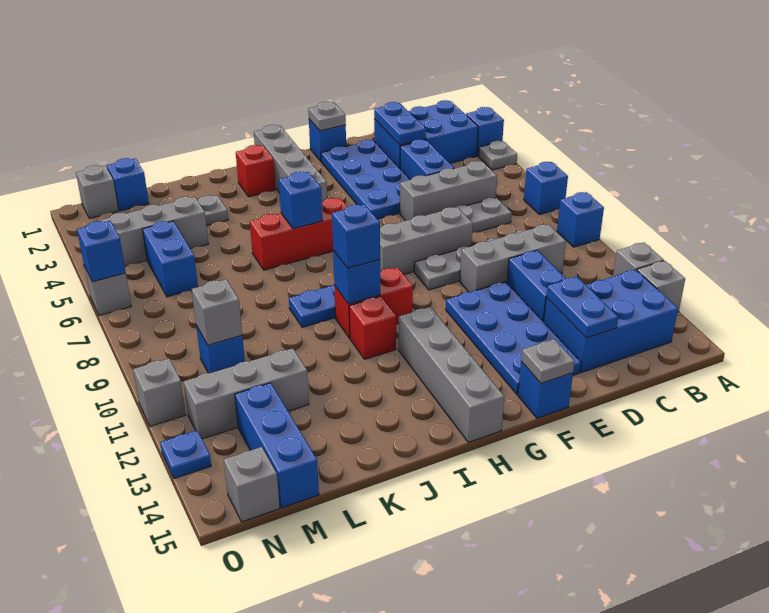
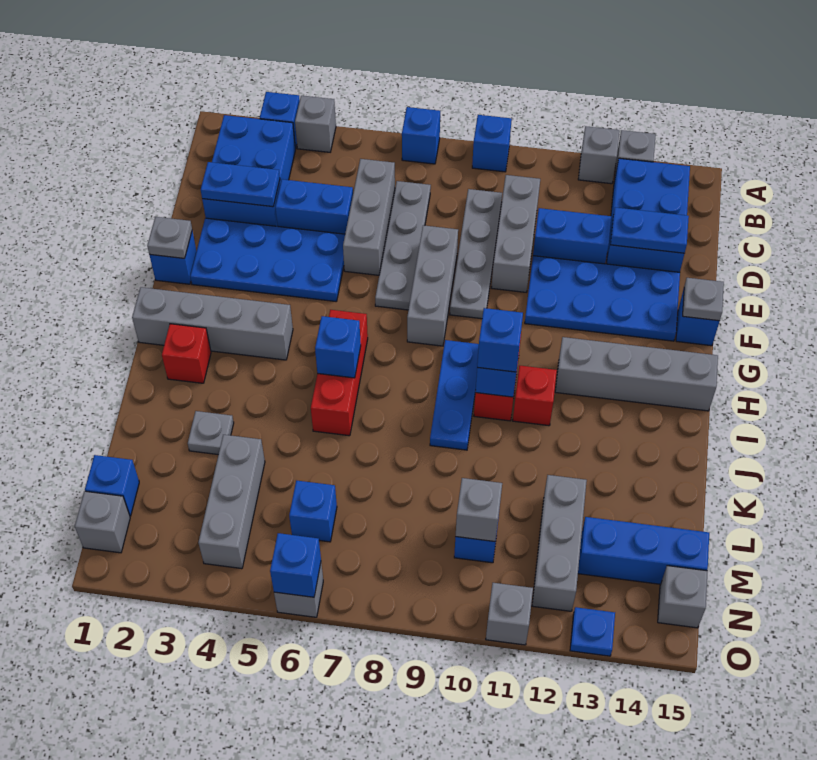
grey plate A4 level 1 -> grey brick A4 level 1
blue brick M5:M6 level 1 -> blue brick M6 level 1

